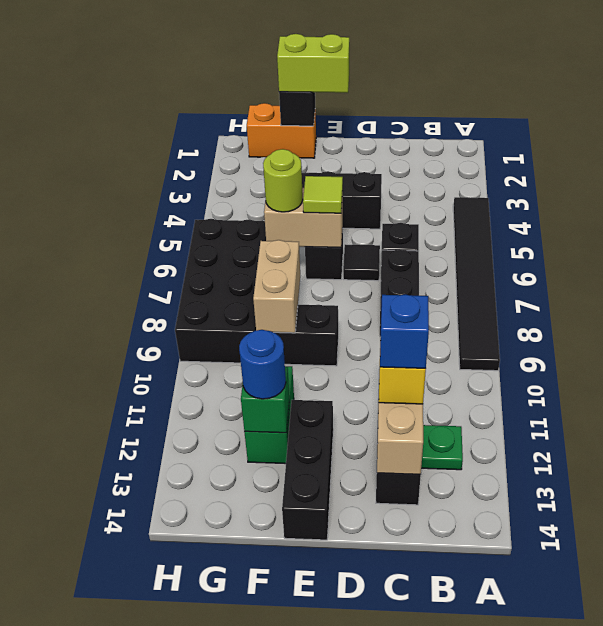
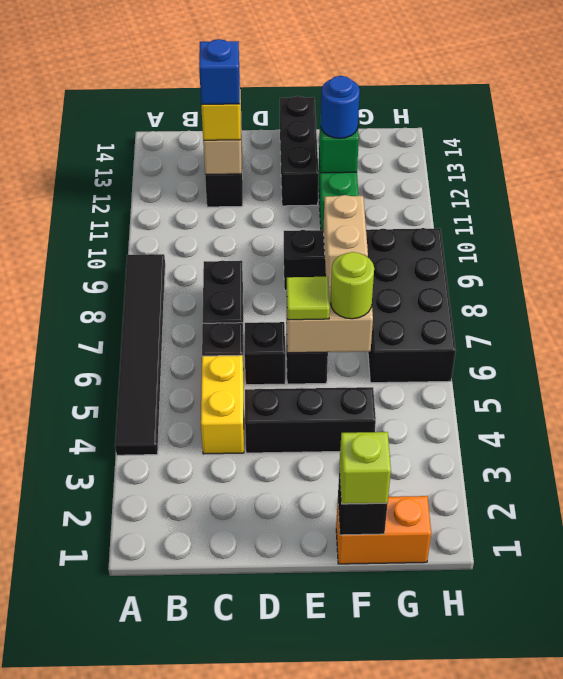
green plate B12 level 1 -> none
none -> yellow brick C4:C5 level 1
black tile D6 level 1 -> black brick D6 level 1
lime brick E1:F1 level 3 -> lime brick F1 level 3

